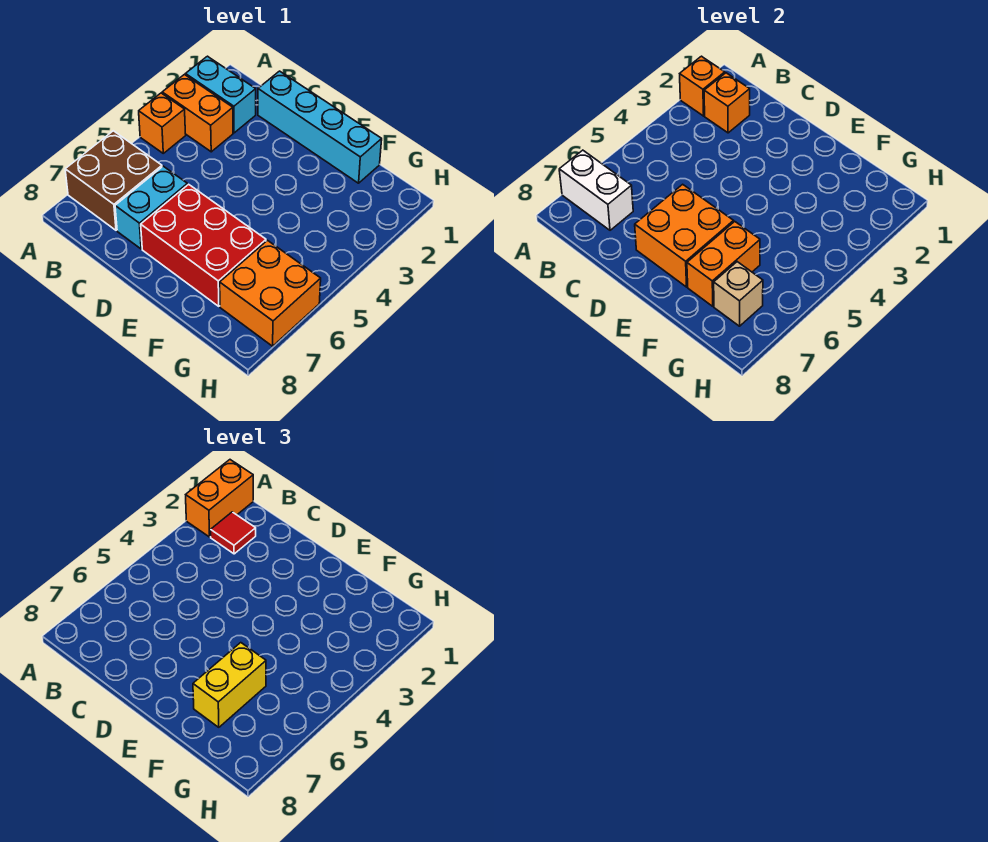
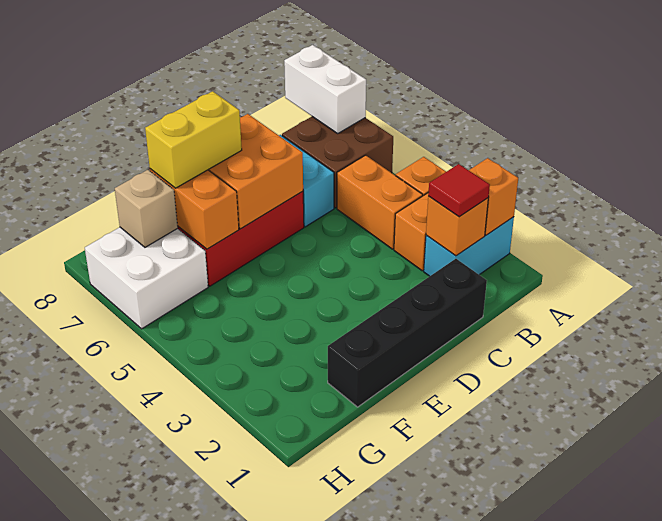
orange brick A1:A2 level 3 -> orange brick B4:B5 level 1
white brick A7:B7 level 2 -> white brick A7:A8 level 2
cyan brick C1:F1 level 1 -> black brick C1:F1 level 1
yellow brick F6:F7 level 3 -> yellow brick E7:F7 level 3
orange brick G6:H7 level 1 -> white brick G6:H7 level 1

